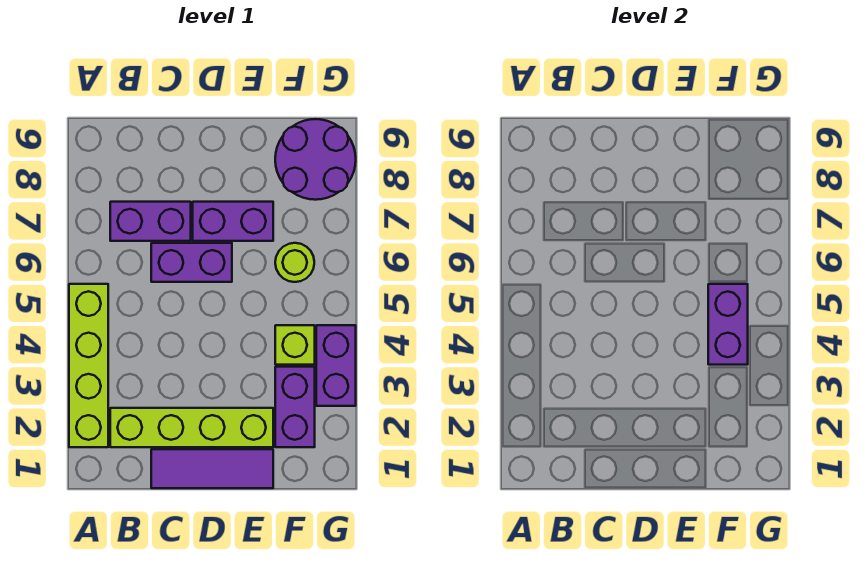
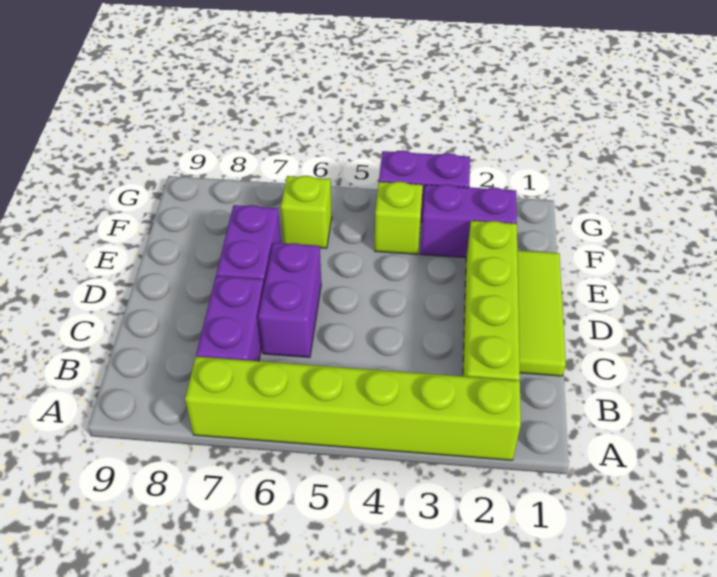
lime brick A2:A5 level 1 -> lime brick A2:A7 level 1
purple tile C1:E1 level 1 -> lime tile C1:E1 level 1
purple brick F4:F5 level 2 -> none
lime round brick F6 level 1 -> lime brick F6 level 1
purple round brick F8:G9 level 1 -> none

